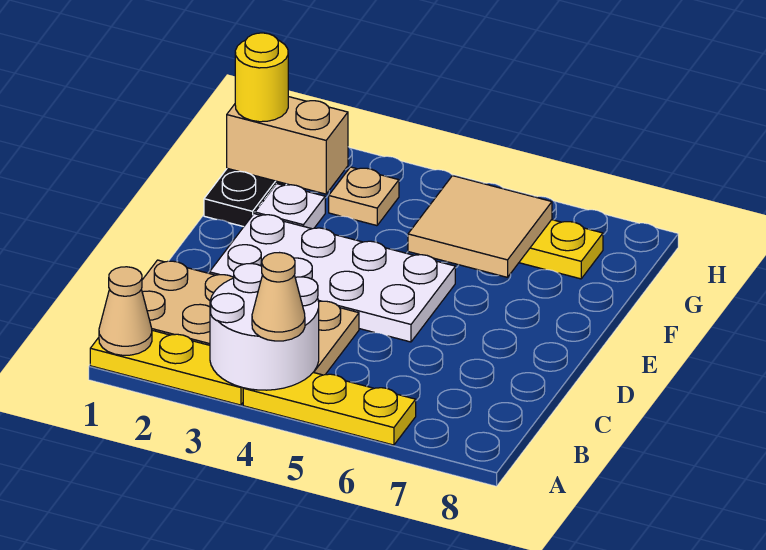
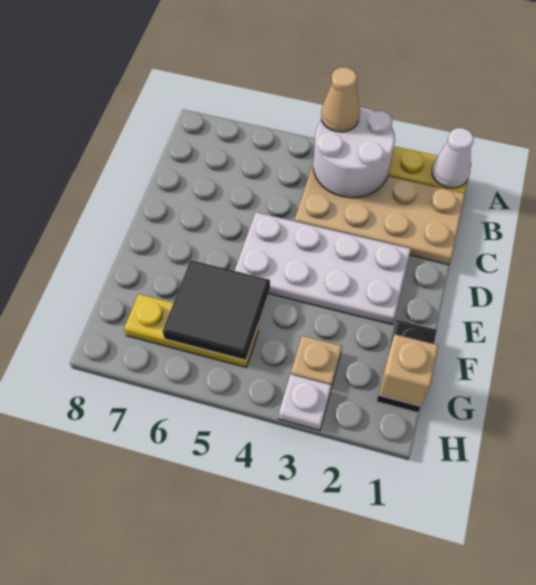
tan cone A1 level 2 -> white cone A1 level 2
yellow plate A4:A6 level 1 -> none
white plate F2 level 1 -> white plate H3 level 1
tan tile F5:G6 level 2 -> black tile F5:G6 level 2
tan brick G1:G2 level 2 -> tan brick G1 level 2
yellow round brick G1 level 3 -> none

